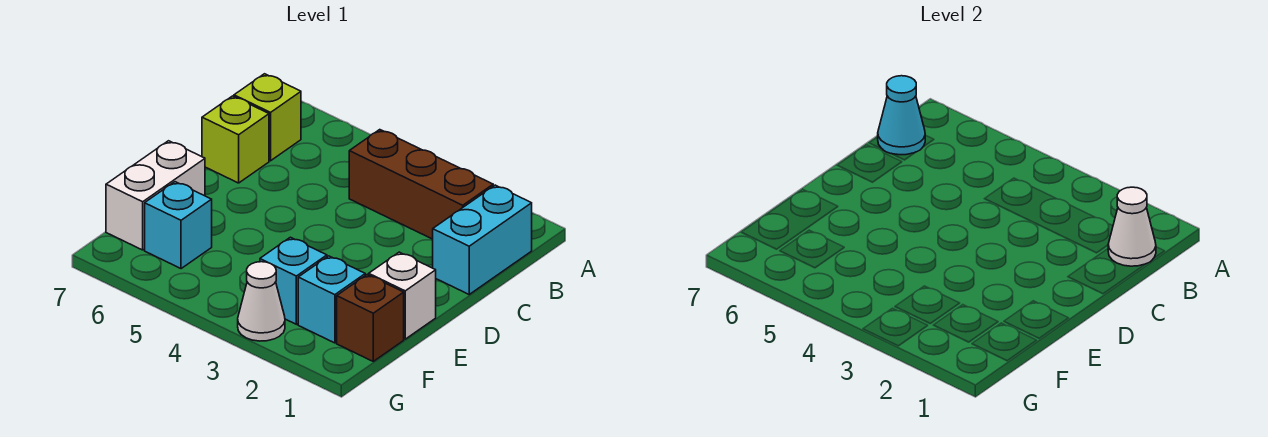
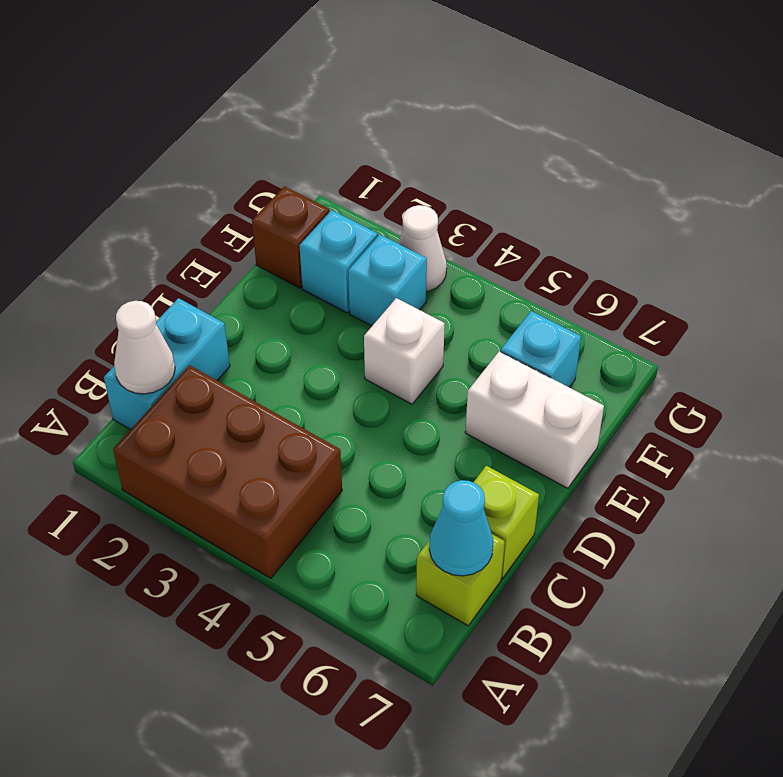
brown brick B2:B4 level 1 -> brown brick A2:B4 level 1
white brick E1 level 1 -> white brick E4 level 1
white brick E7:F7 level 1 -> white brick E6:E7 level 1

